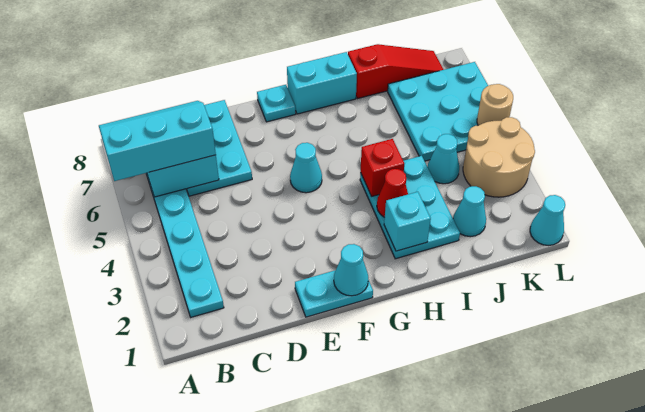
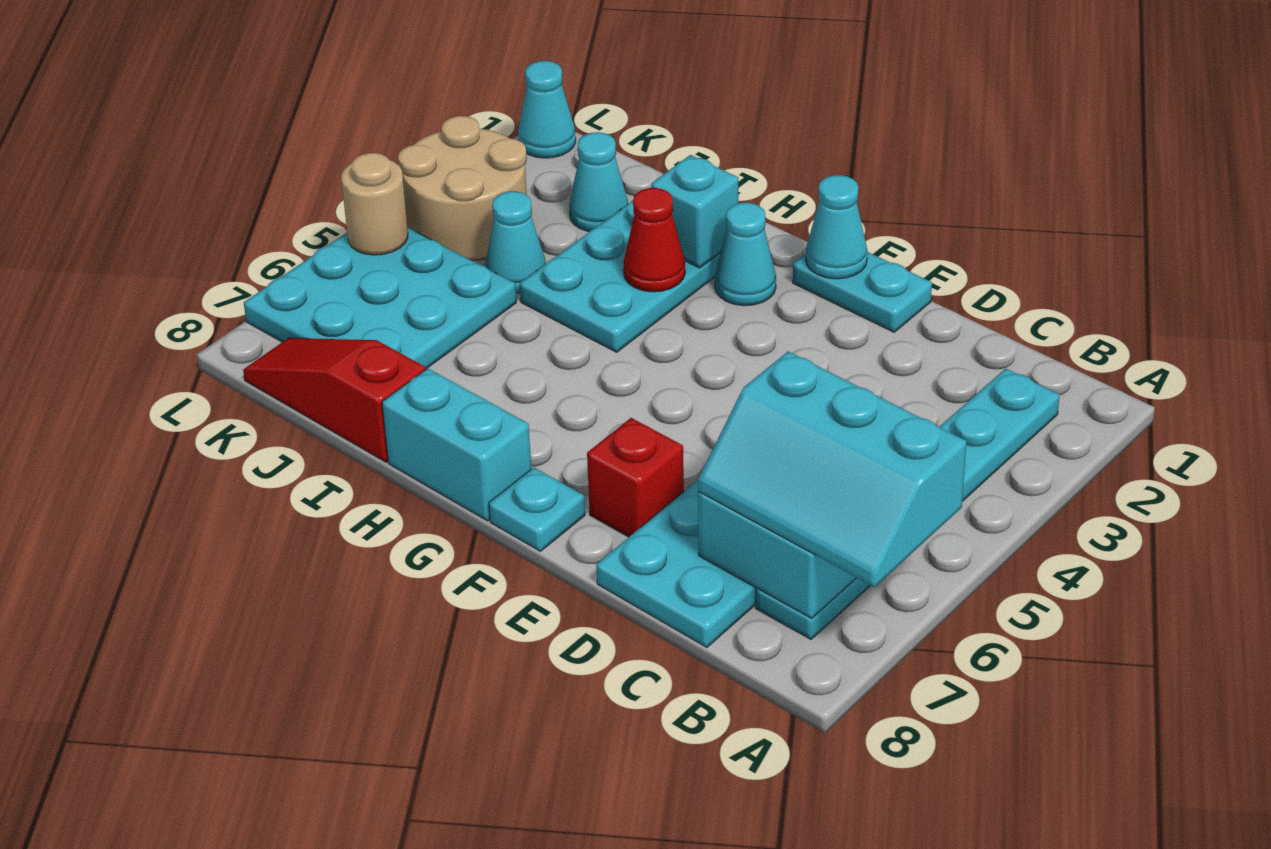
cyan cone F5 level 1 -> cyan cone G2 level 1
red brick H4 level 2 -> red brick E7 level 1

